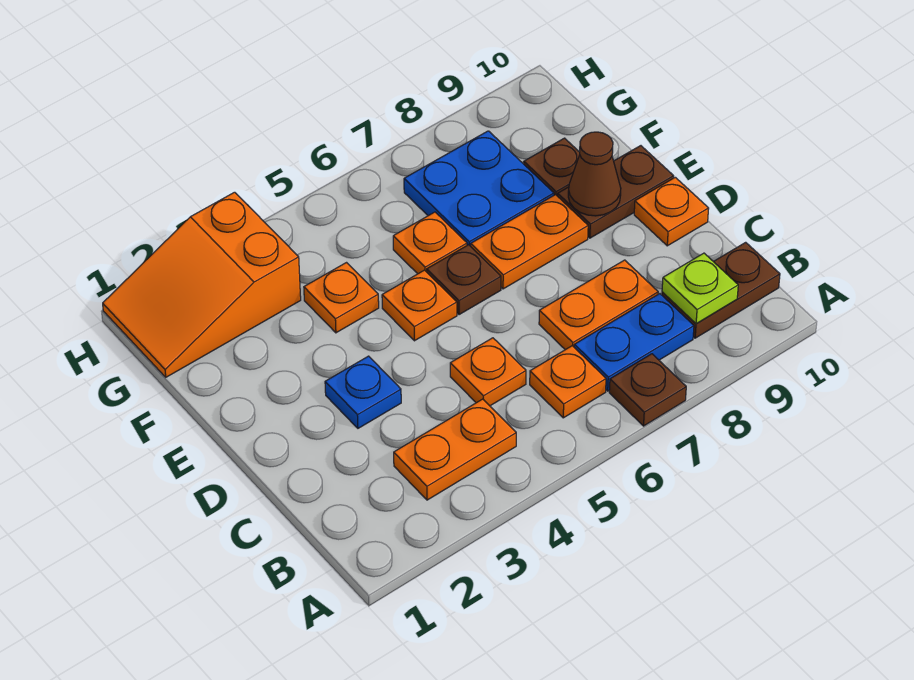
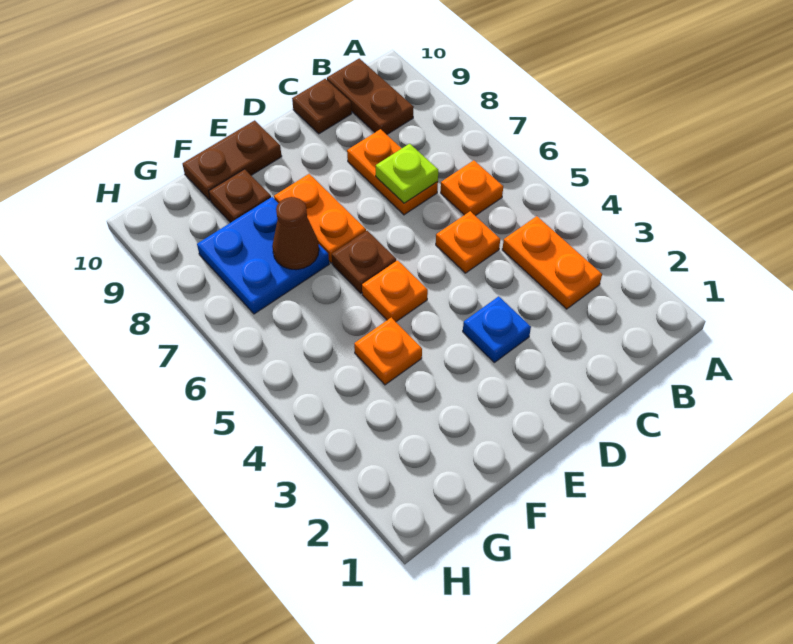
brown plate A7 level 1 -> brown plate C10 level 1
blue plate B7:B8 level 1 -> none
lime plate B9 level 2 -> lime plate C7 level 2
orange plate D10 level 1 -> none
brown plate E9:E10 level 1 -> brown plate E10:F10 level 1
brown cone E9 level 2 -> brown cone F7 level 2
orange plate F6 level 1 -> none
orange slope G1:H3 level 1 top 3 -> none

